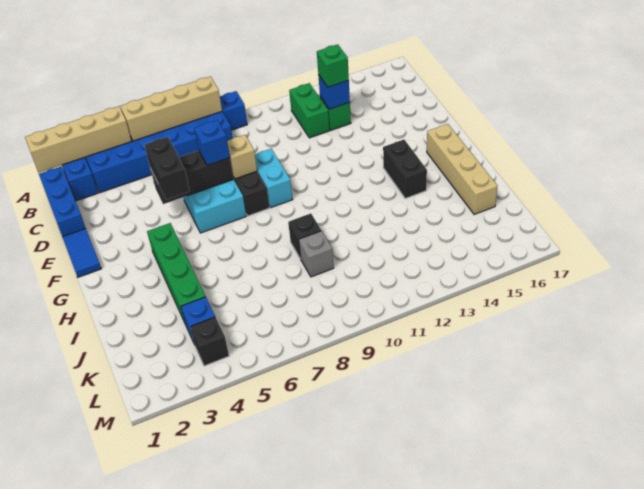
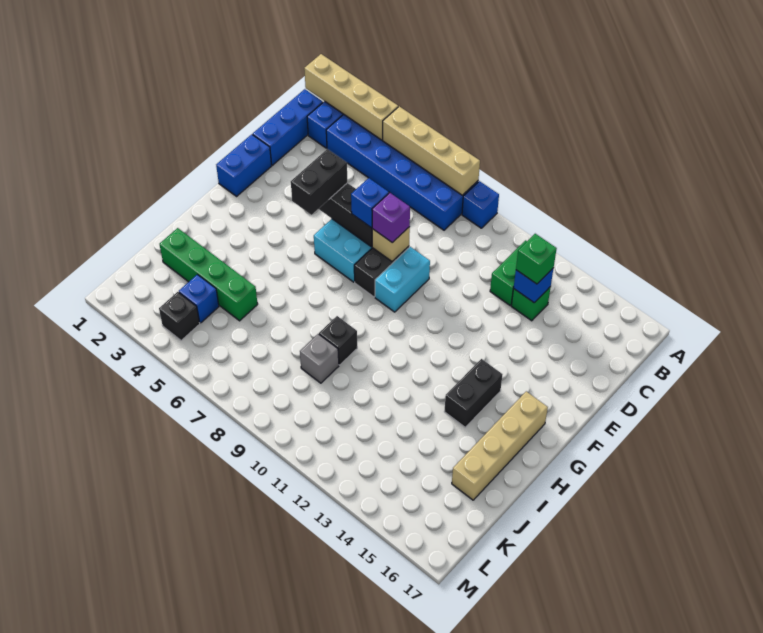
blue tile E1:F1 level 1 -> blue brick E1:F1 level 1
none -> purple brick E8 level 3
green brick G4:J4 level 1 -> green brick J2:J5 level 1

